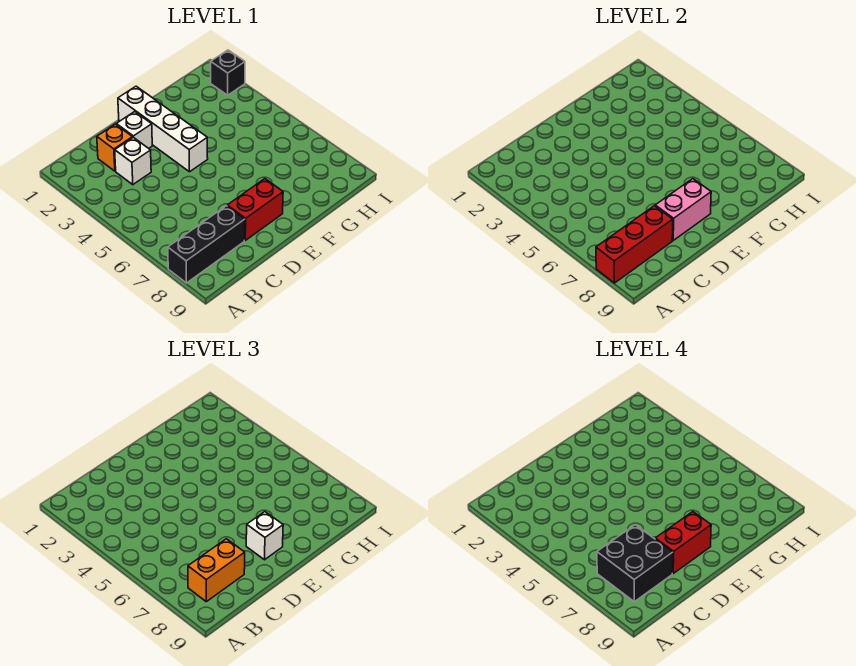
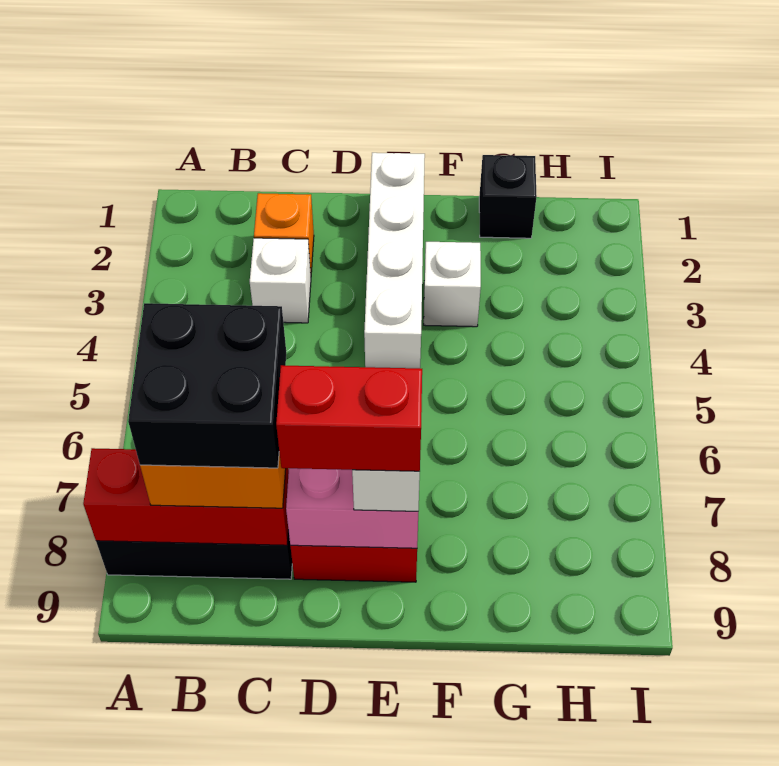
white brick D2 level 1 -> white brick F3 level 1
black brick I2 level 1 -> black brick G1 level 1

